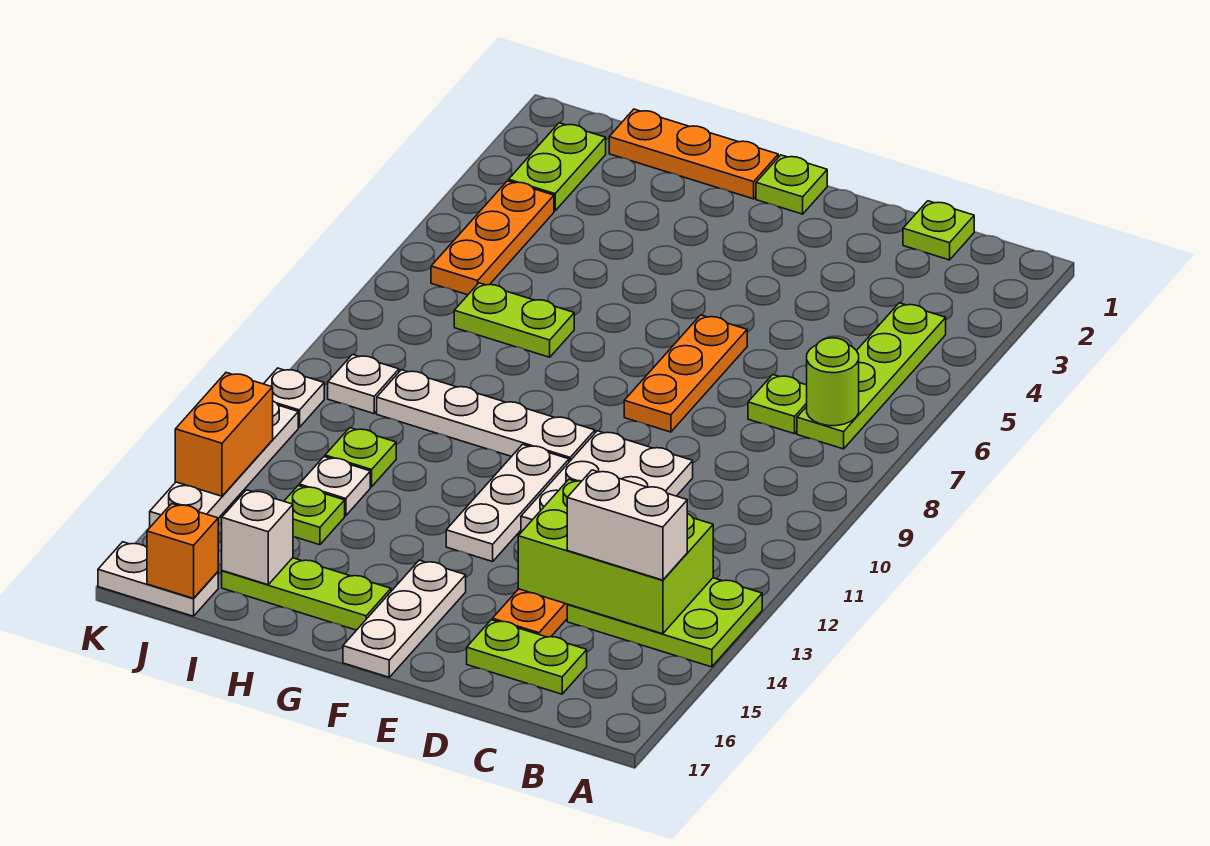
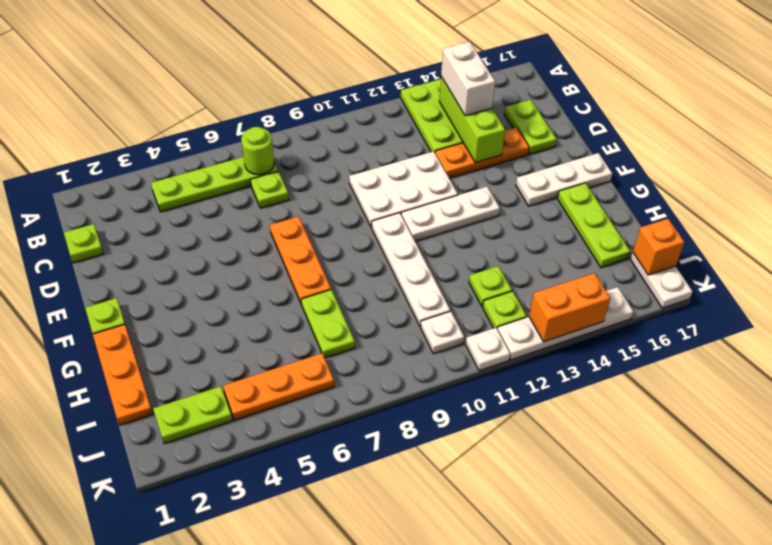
lime brick B13:D14 level 2 -> lime brick B14:D14 level 2
orange plate E6:E8 level 1 -> orange plate E7:G7 level 1
white plate I13 level 1 -> none
lime plate I14 level 1 -> lime plate J12 level 1
white brick I16 level 2 -> none

